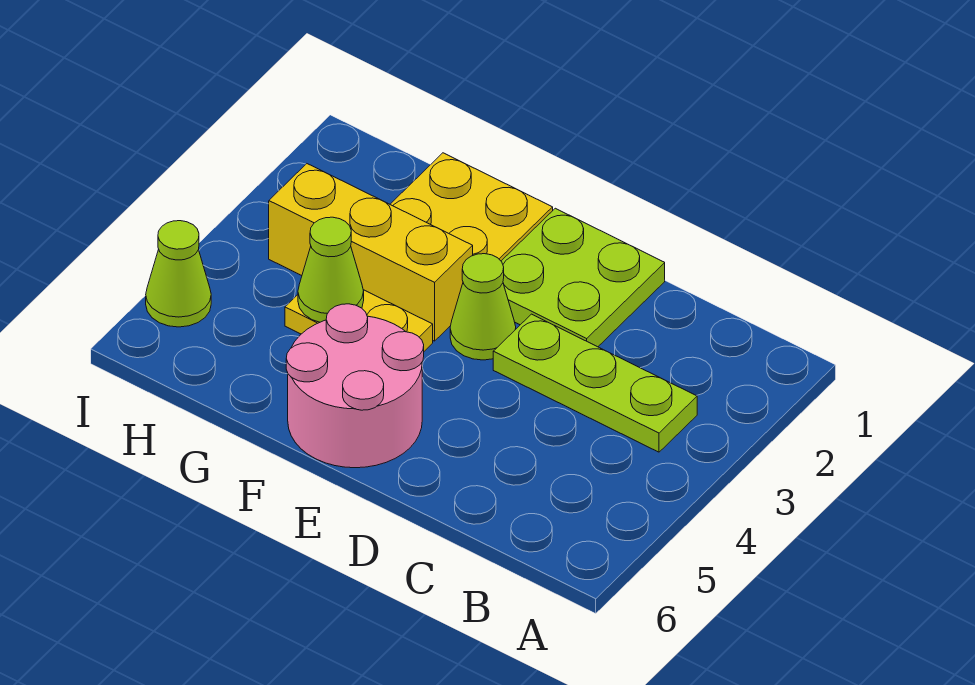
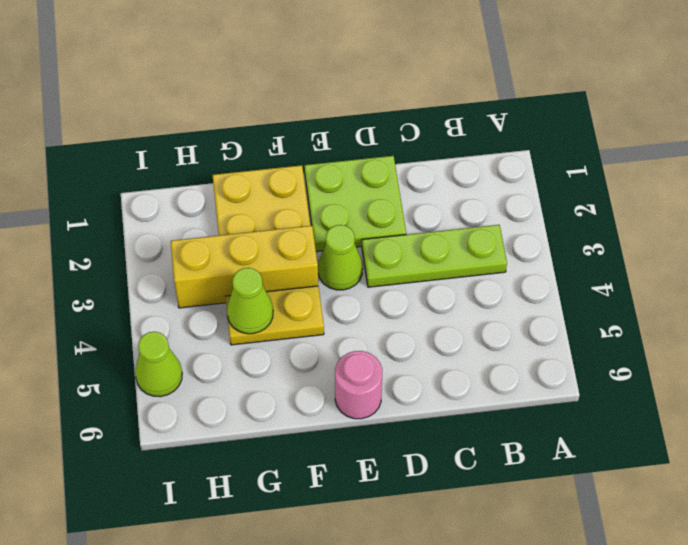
pink round brick E5:F6 level 1 -> pink round brick E6 level 1

